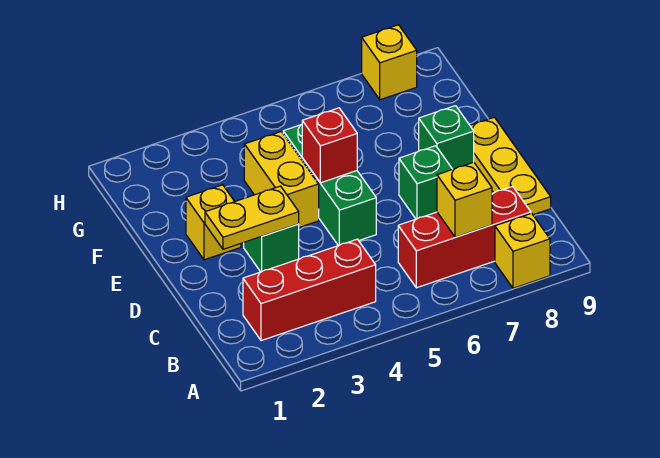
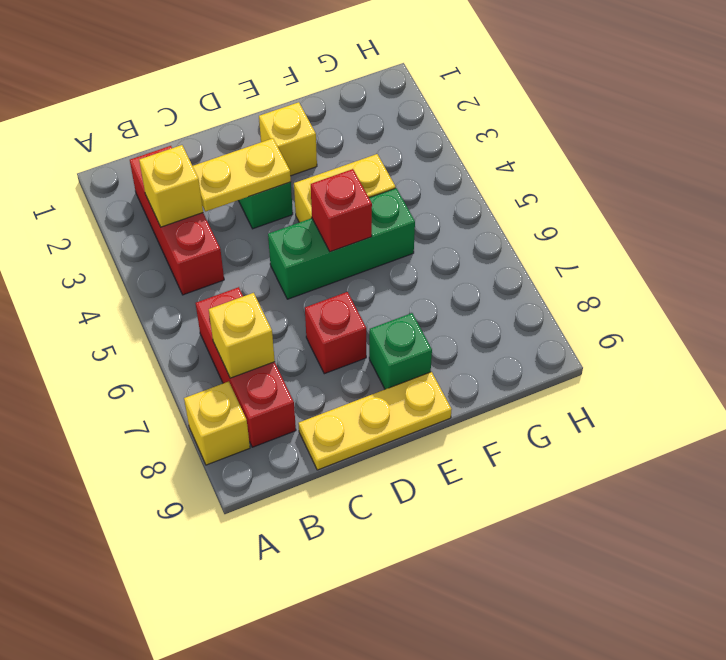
yellow plate D2:D3 level 2 -> yellow plate C3:D3 level 2
green brick D7 level 1 -> red brick D7 level 1
yellow brick H8 level 1 -> yellow brick B3 level 2

